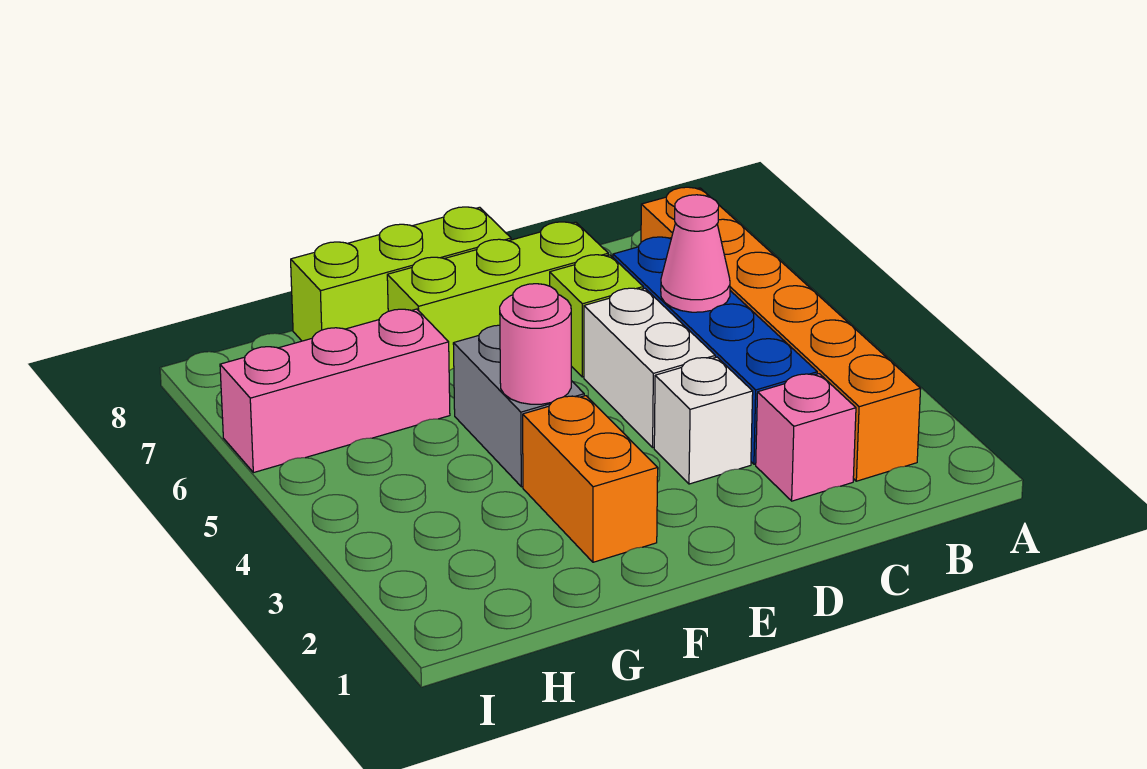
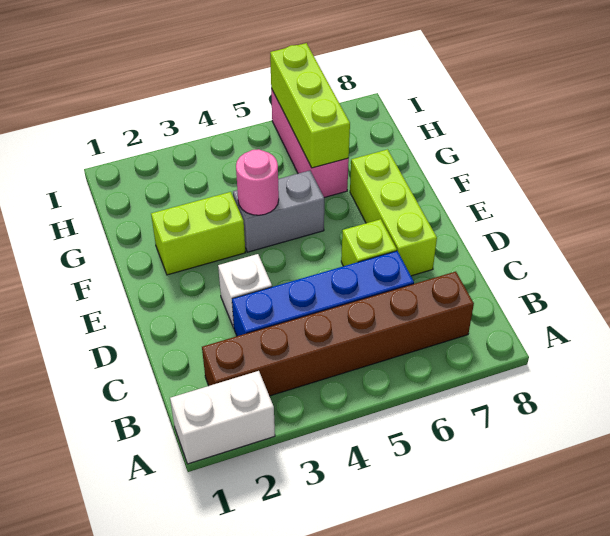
orange brick B2:B7 level 1 -> brown brick B2:B7 level 1
pink brick C2 level 1 -> none
pink cone C5 level 2 -> none
white brick D4:D5 level 1 -> white brick A1:A2 level 1
lime brick E8:G8 level 1 -> lime brick G6:I6 level 2
orange brick F2:F3 level 1 -> lime brick F2:F3 level 1

